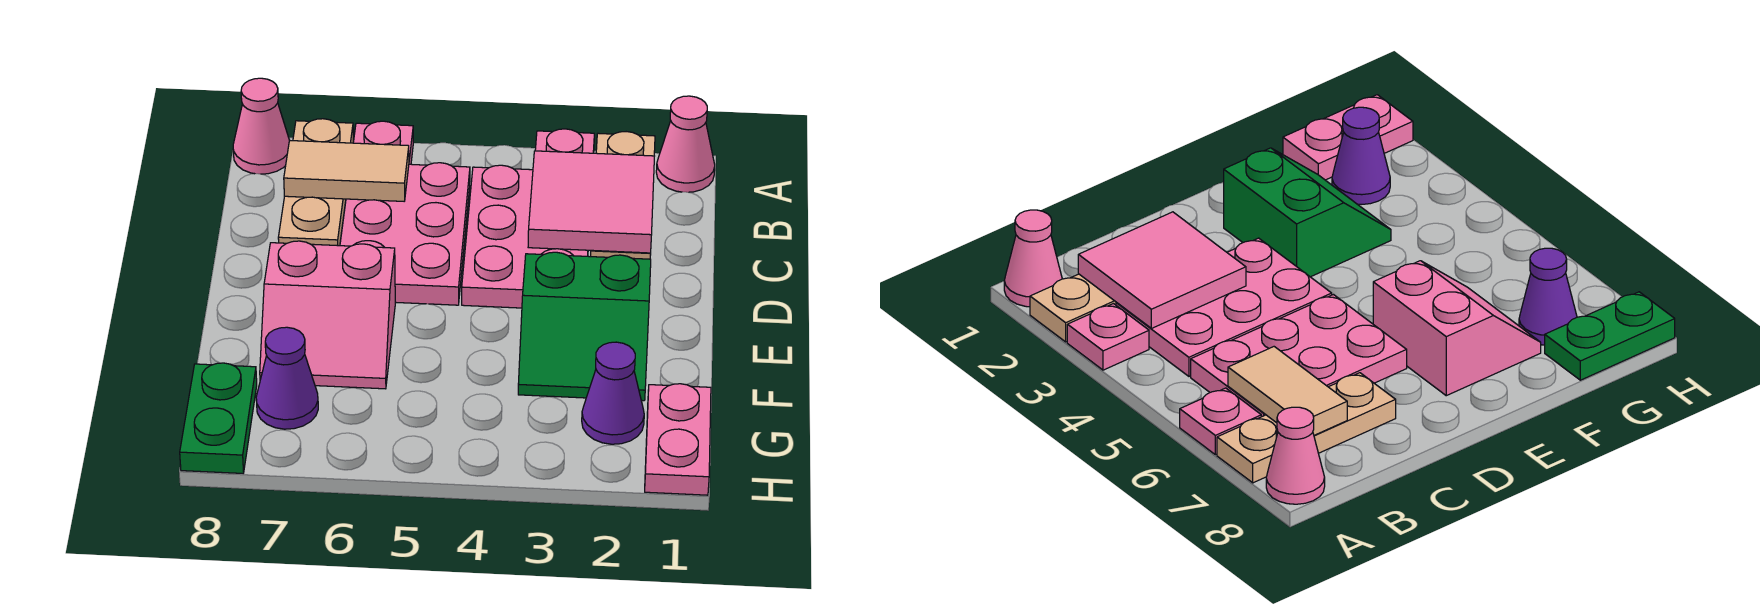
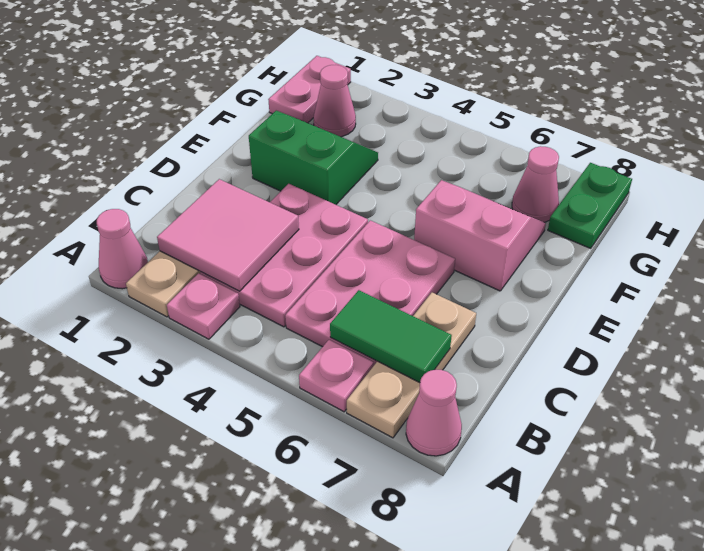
tan tile B6:B7 level 2 -> green tile B6:B7 level 2
purple cone G2 level 1 -> pink cone G2 level 1
purple cone G7 level 1 -> pink cone G7 level 1

